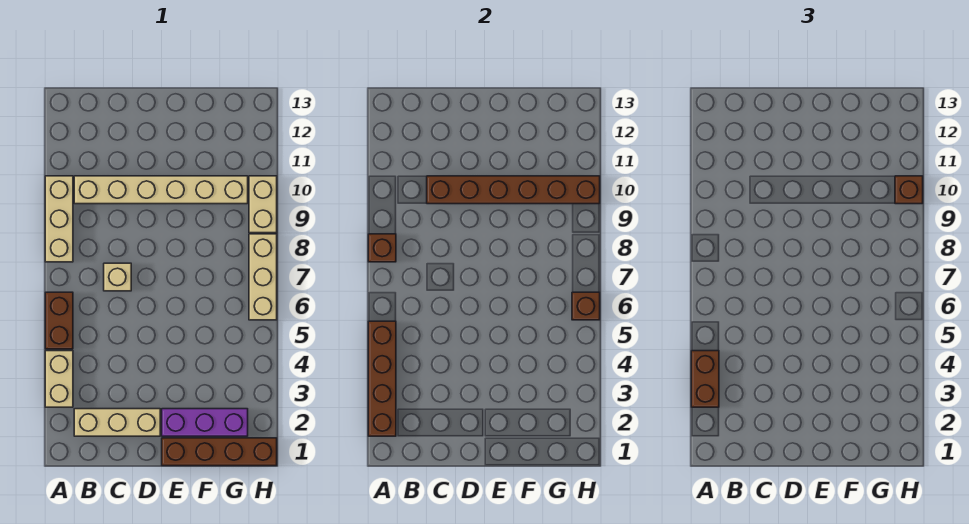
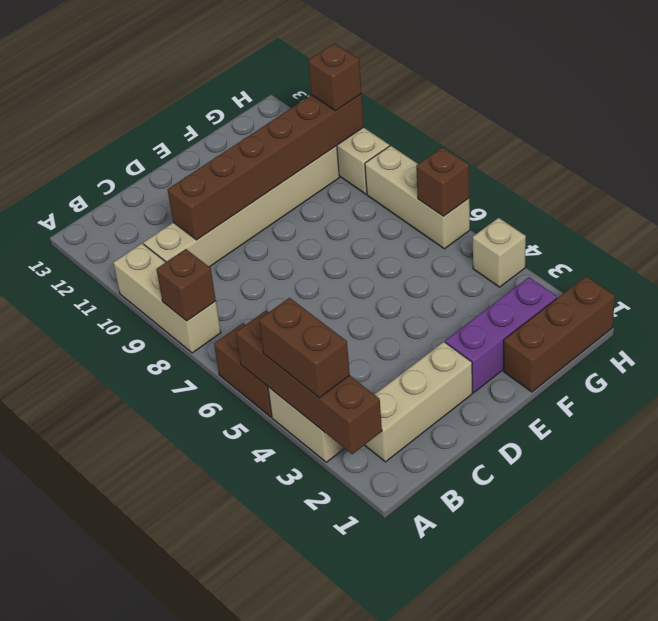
tan brick C7 level 1 -> tan brick H4 level 1
brown brick E1:H1 level 1 -> brown brick F1:H1 level 1

